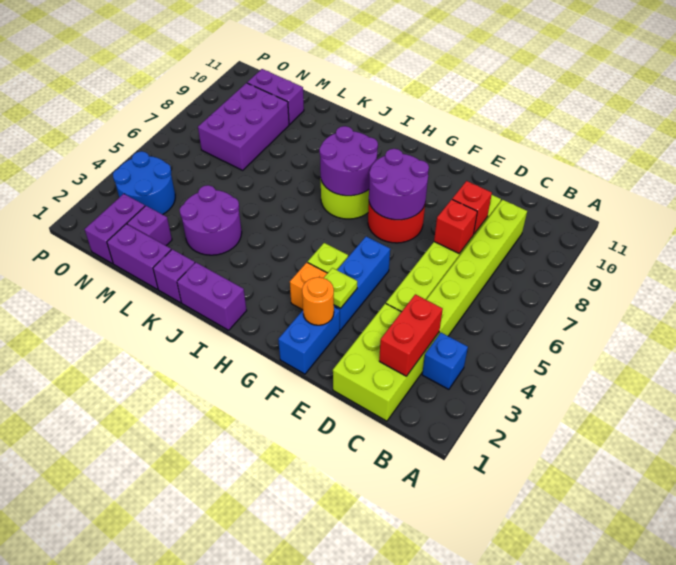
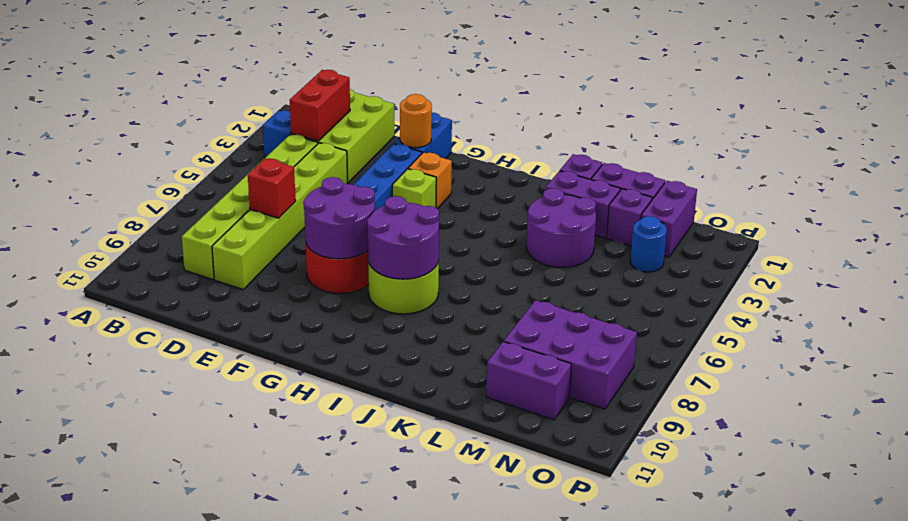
red brick D8 level 2 -> none
lime plate F3 level 2 -> none
purple brick I1:J1 level 1 -> purple brick K2:L2 level 1
purple brick M7:N9 level 1 -> purple brick M8:O9 level 1
blue round brick N3:O4 level 1 -> blue round brick N3 level 1

